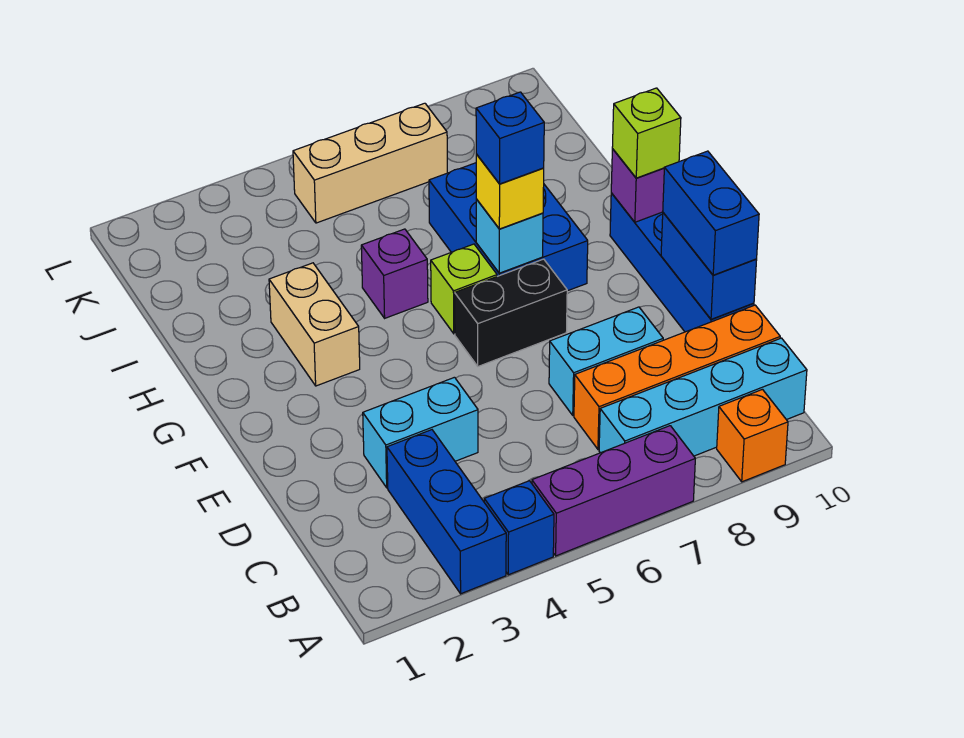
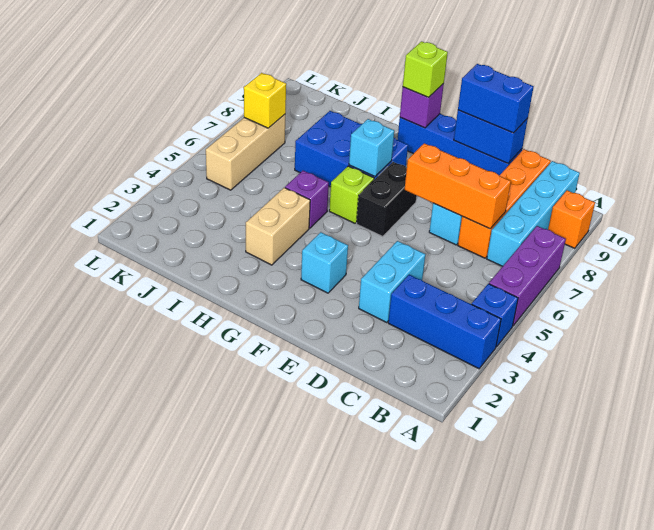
none -> orange brick C7:E7 level 2
none -> cyan brick F3 level 1
tan brick G3:H3 level 1 -> tan brick H3:H4 level 1
yellow brick G7 level 3 -> yellow brick K7 level 2
blue brick G7 level 4 -> none

